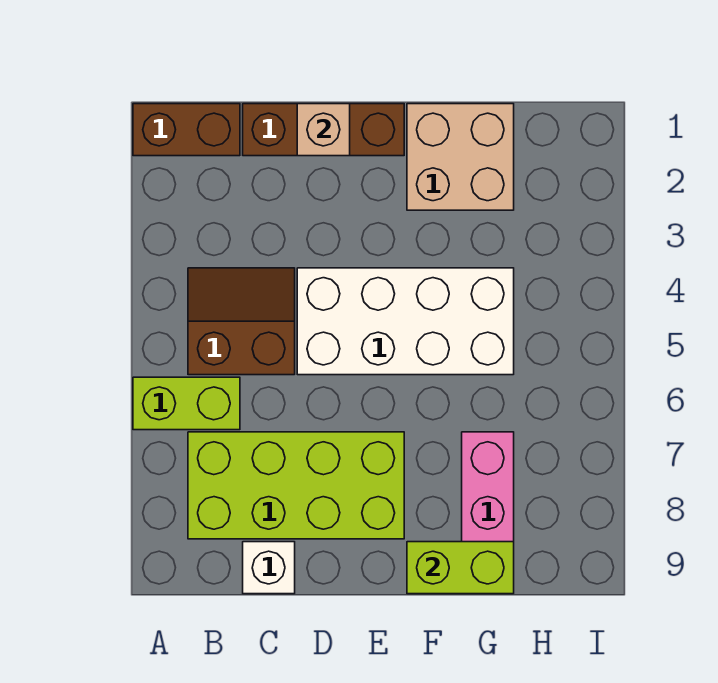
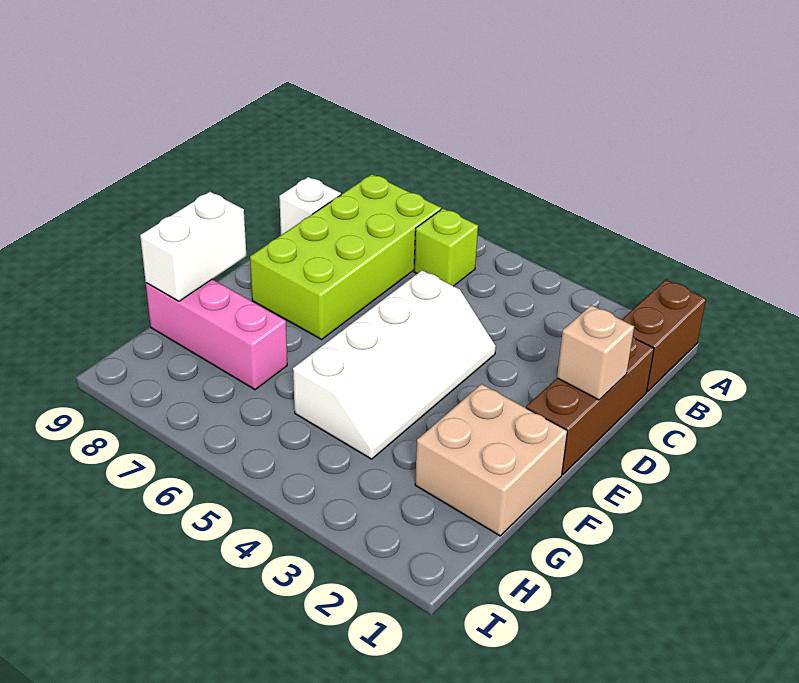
lime brick A6:B6 level 1 -> lime brick B6 level 1
brown slope B4:C5 level 1 top 5 -> none
white brick D4:G5 level 1 -> white slope D4:G5 level 1 top 5
lime brick F9:G9 level 2 -> white brick F9:G9 level 2

